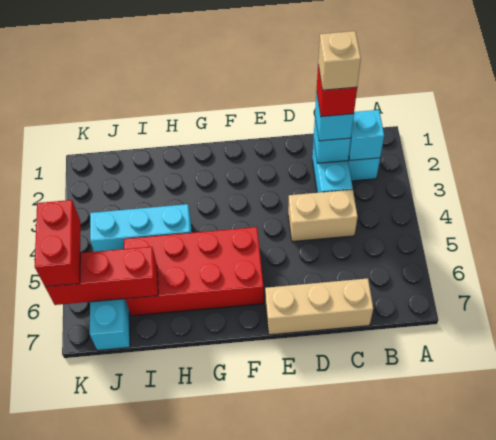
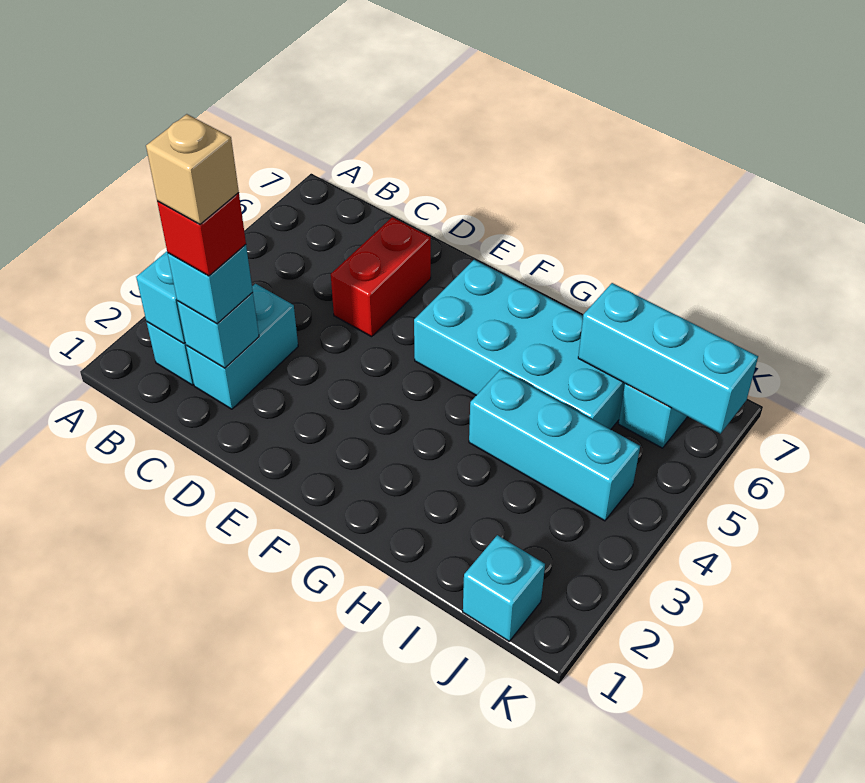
tan brick C4:D4 level 1 -> none
tan brick C7:E7 level 1 -> none
red brick F5:I6 level 1 -> cyan brick F5:I6 level 1
red brick I6:K6 level 2 -> cyan brick I6:K6 level 2
none -> cyan brick J1 level 1
red brick K5:K6 level 3 -> red brick D5:D6 level 1

